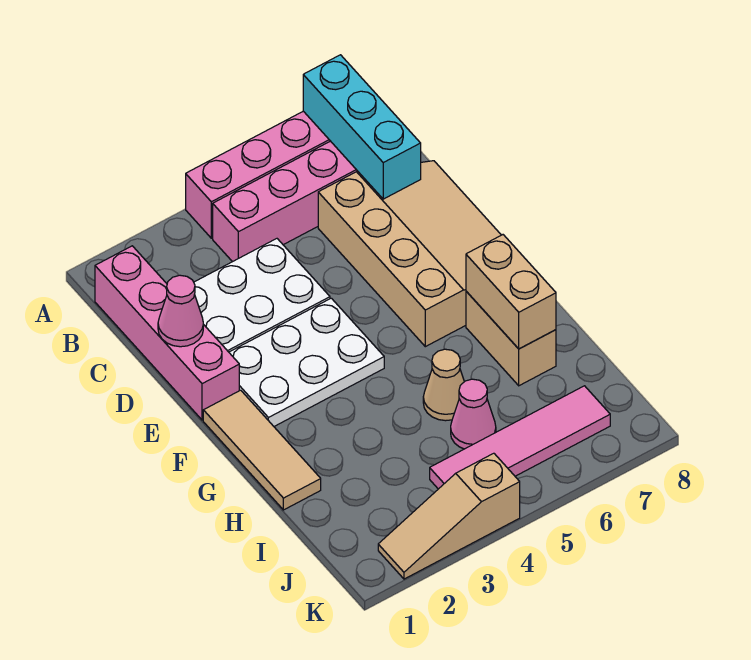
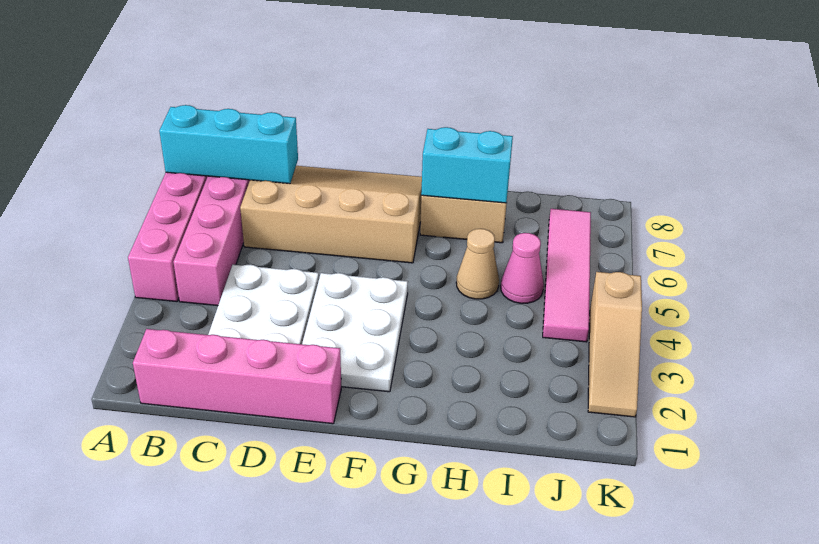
pink cone D1 level 2 -> none
tan tile F1:H1 level 1 -> none
tan brick G7:H7 level 2 -> cyan brick G7:H7 level 2

